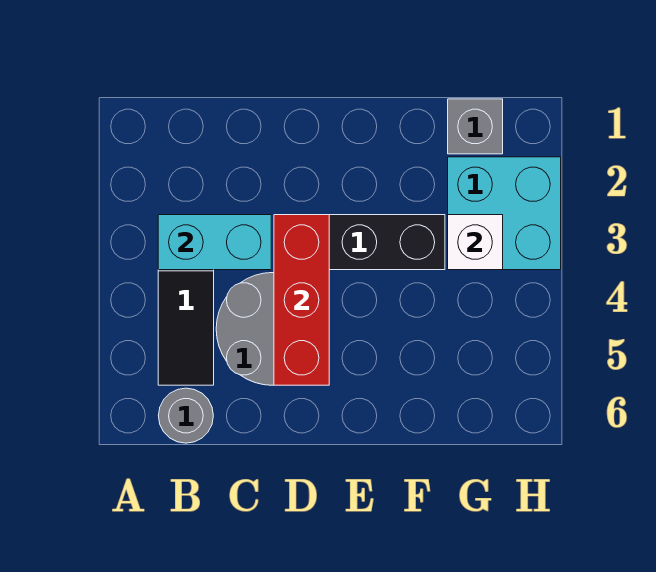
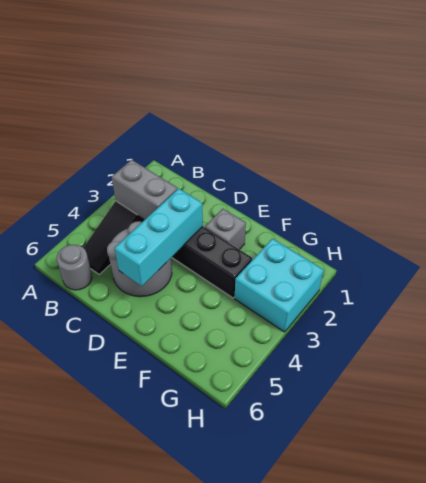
cyan brick B3:C3 level 2 -> grey brick B3:C3 level 2
red brick D3:D5 level 2 -> cyan brick D3:D5 level 2
grey brick G1 level 1 -> grey brick E2 level 1
white brick G3 level 2 -> none

